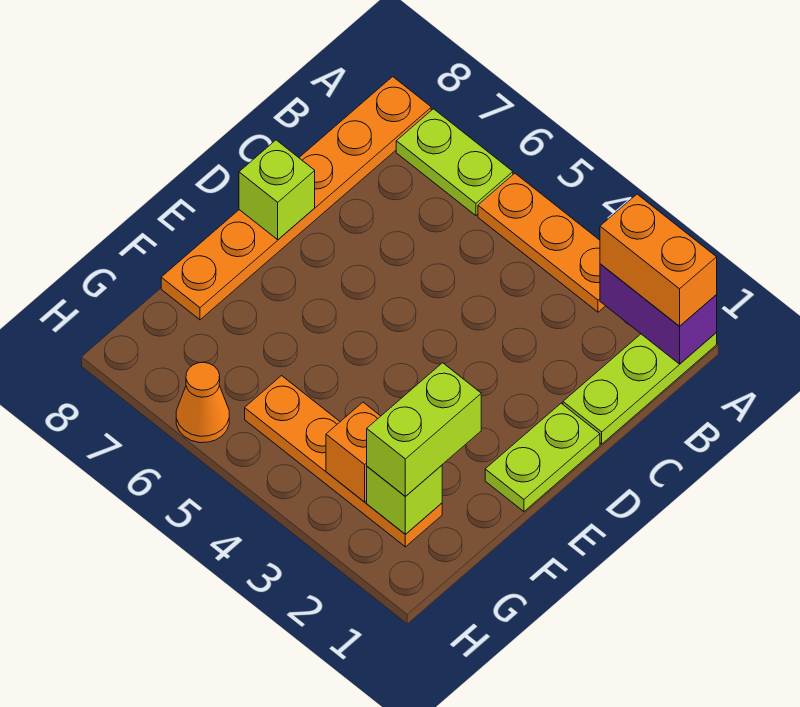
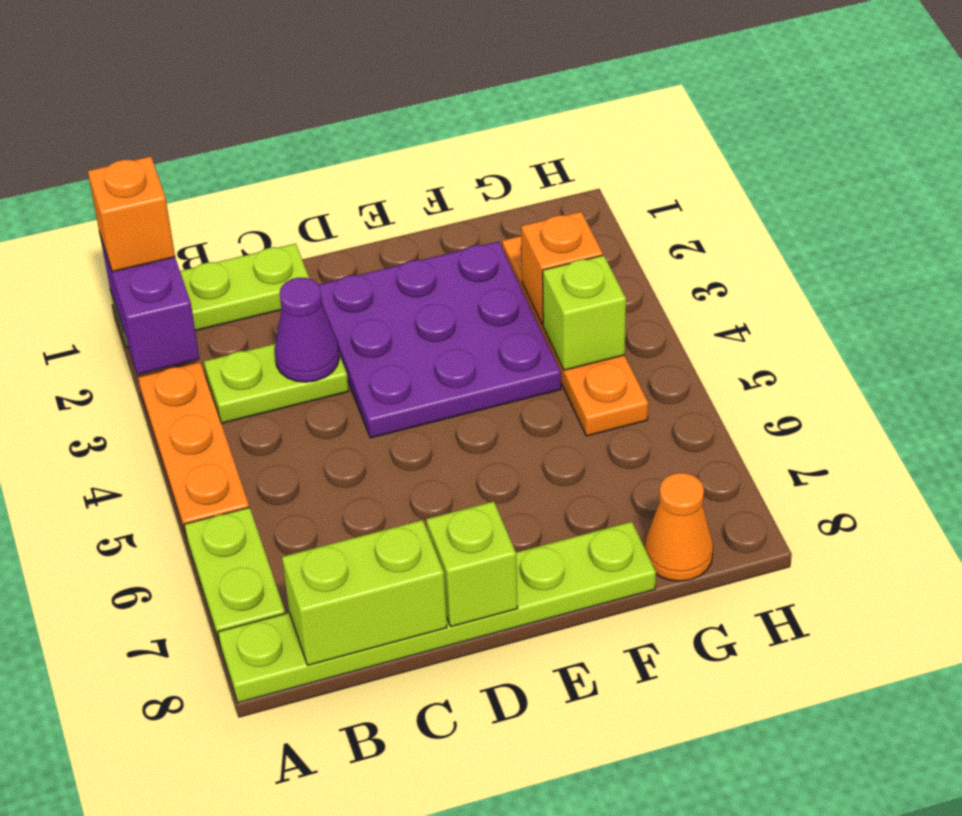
orange brick A1:A2 level 3 -> orange brick A1 level 3
orange plate A8:F8 level 1 -> lime plate A8:F8 level 1
none -> purple cone C3 level 2
lime plate D1:E1 level 1 -> lime plate B3:C3 level 1
none -> purple plate D2:F4 level 1
lime brick F2:G2 level 3 -> lime brick B8:C8 level 2
lime brick G2 level 2 -> lime brick G4 level 2
orange cone H6 level 1 -> orange cone G8 level 1

